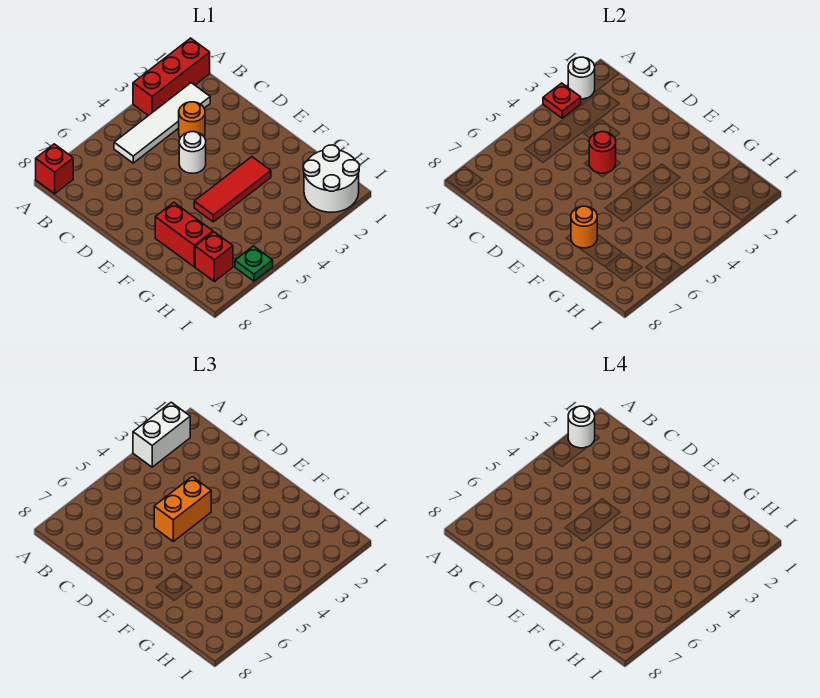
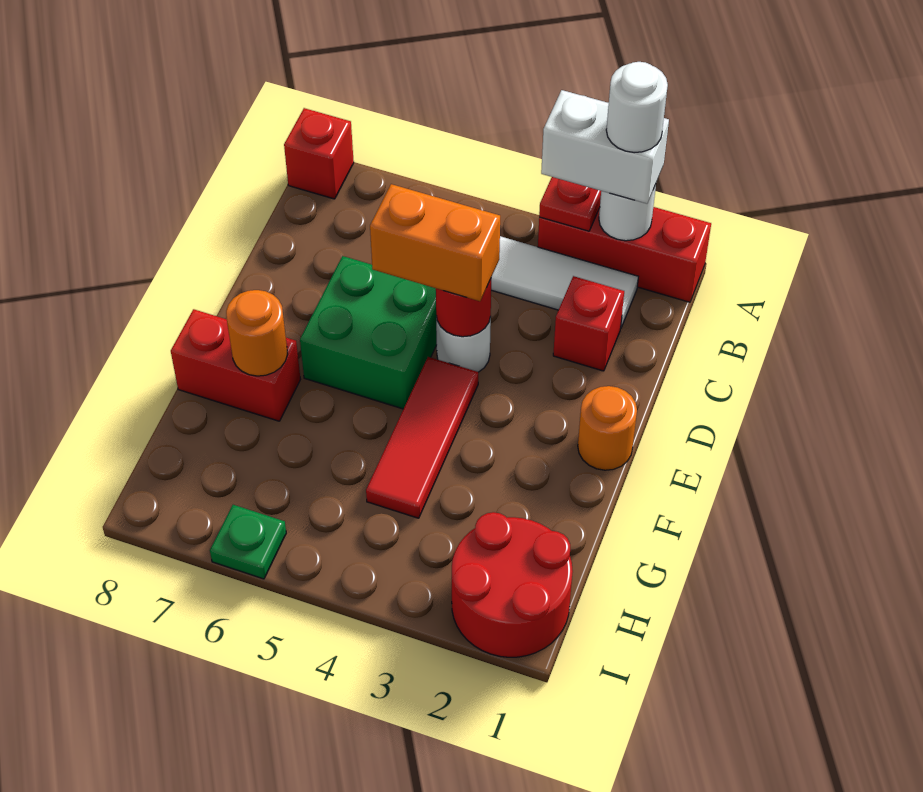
orange round brick C3 level 1 -> orange round brick E1 level 1
none -> green brick D5:E6 level 1
red tile F3:F5 level 1 -> red tile E4:G4 level 1
red brick F7:G7 level 1 -> red brick F7:F8 level 1
white round brick H1:I2 level 1 -> red round brick H1:I2 level 1
red brick H7 level 1 -> red brick C2 level 1

